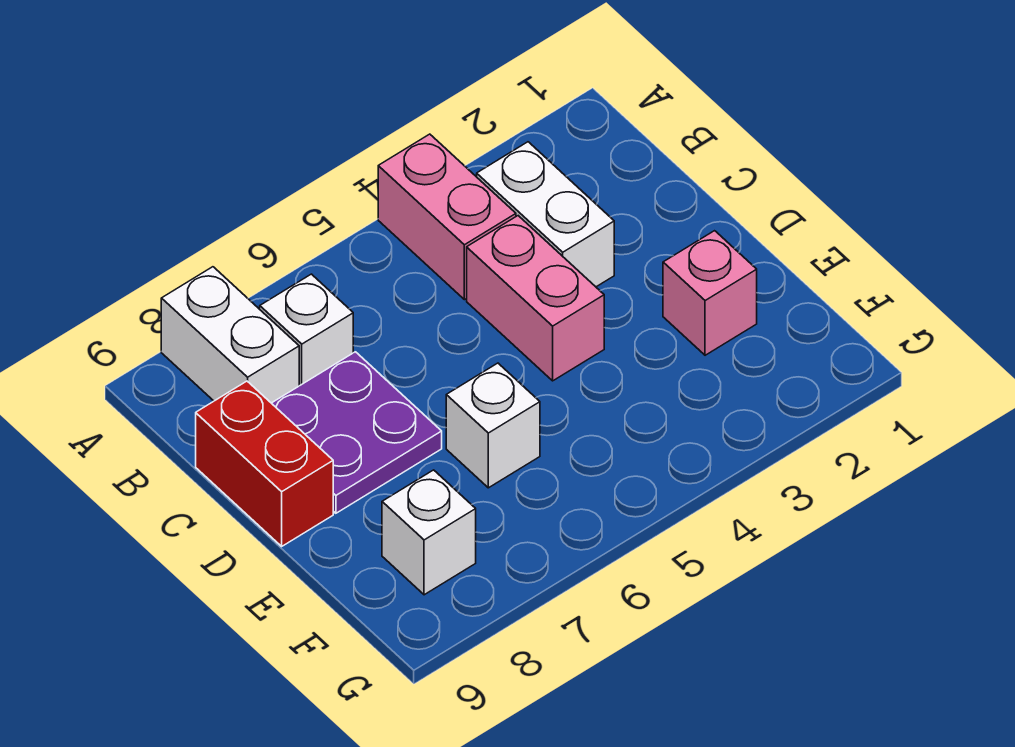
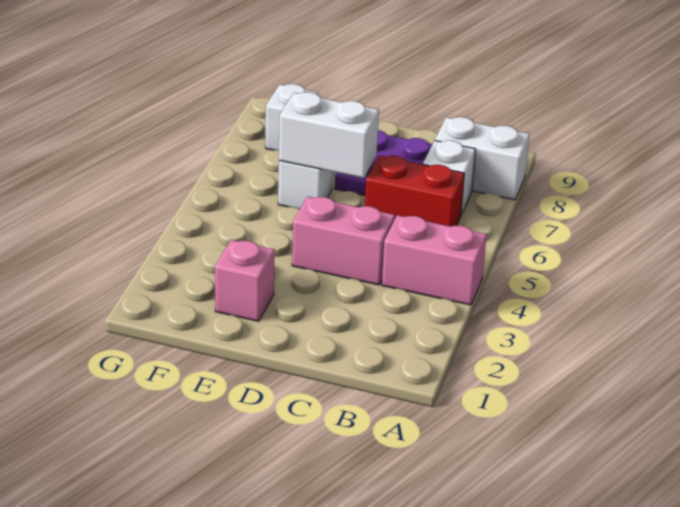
white brick B3:C3 level 1 -> white brick D6:E6 level 2
red brick C9:D9 level 1 -> red brick B6:C6 level 1

